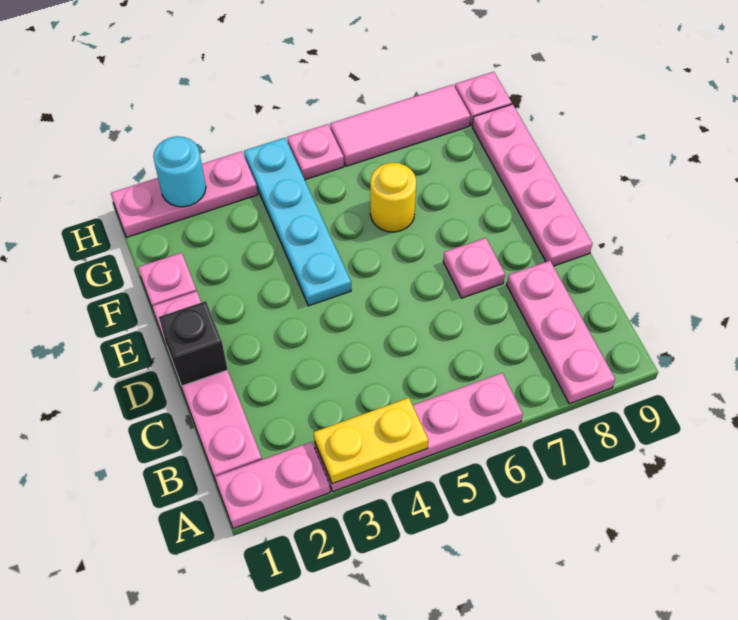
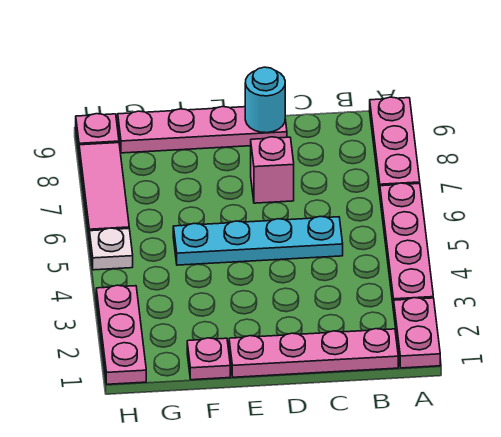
yellow plate A3:A4 level 2 -> none
pink plate A8:C8 level 1 -> pink plate A7:A9 level 1
black brick D1 level 2 -> none
pink plate D7 level 1 -> pink brick D7 level 1
cyan plate E4:H4 level 1 -> cyan plate C5:F5 level 1
yellow round brick F6 level 1 -> none
cyan round brick H2 level 2 -> cyan round brick D9 level 2
pink plate H5 level 1 -> white plate H5 level 1

